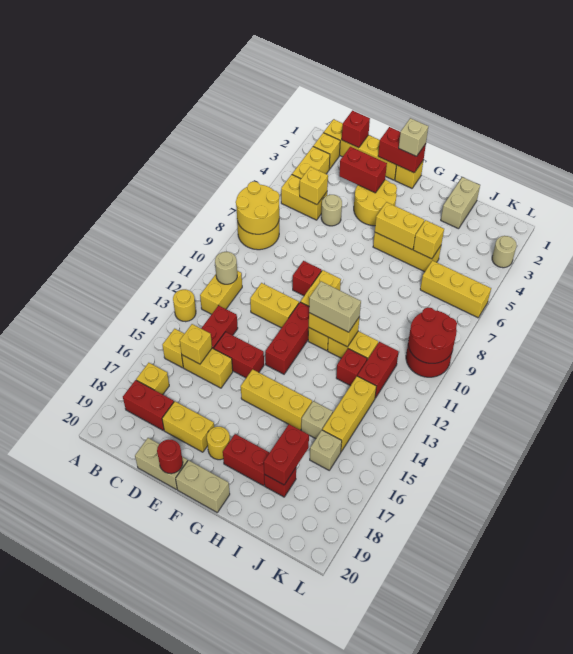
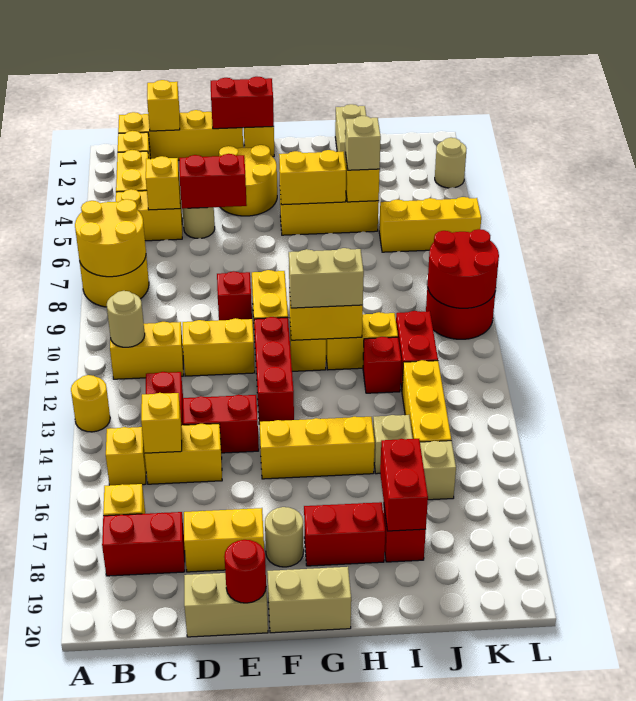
yellow brick B11:B12 level 1 -> yellow brick B11:C11 level 1
red brick C1 level 2 -> yellow brick C1 level 2
red brick D3:E3 level 2 -> red brick D5:E5 level 2
tan brick F1 level 3 -> tan brick I5 level 3
yellow round brick F18 level 1 -> tan round brick F18 level 1

